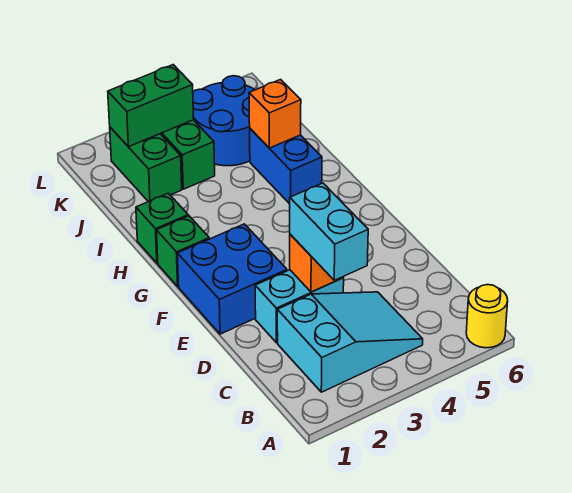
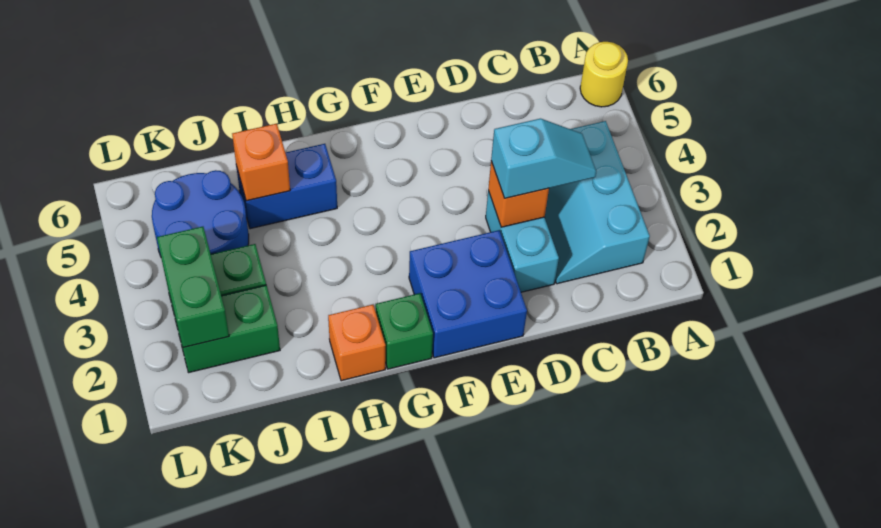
cyan slope B2:C4 level 1 top 2 -> cyan slope B2:C4 level 1 top B
cyan brick C3:D3 level 3 -> cyan slope C3:D3 level 3 top D
green brick H1 level 1 -> orange brick H1 level 1

